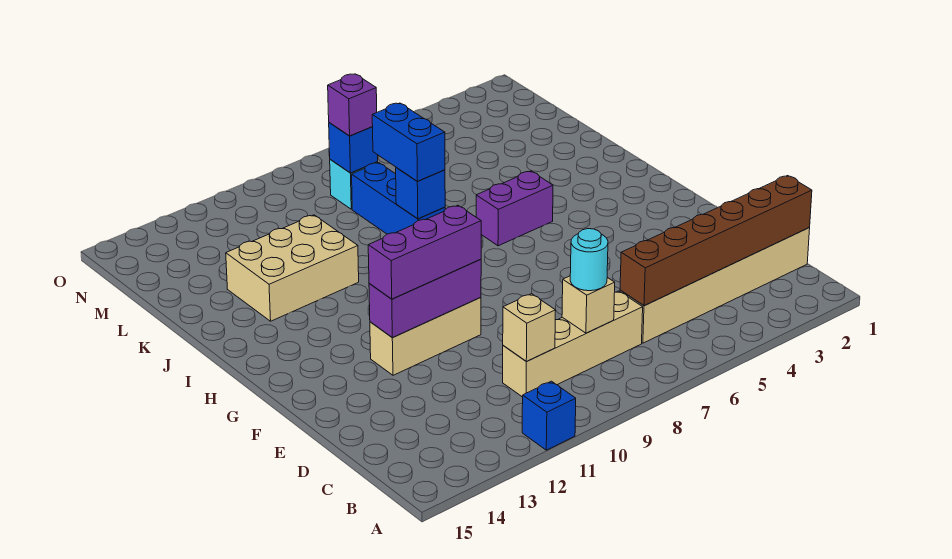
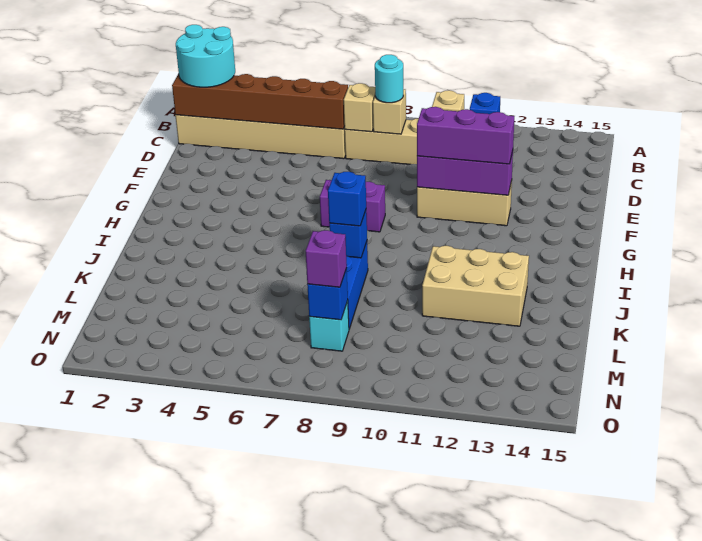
none -> cyan round brick B1:C2 level 3
none -> tan brick C7 level 2
purple brick I5:I6 level 1 -> purple brick G7:G8 level 1
blue brick J8:K8 level 3 -> blue brick J8 level 3

